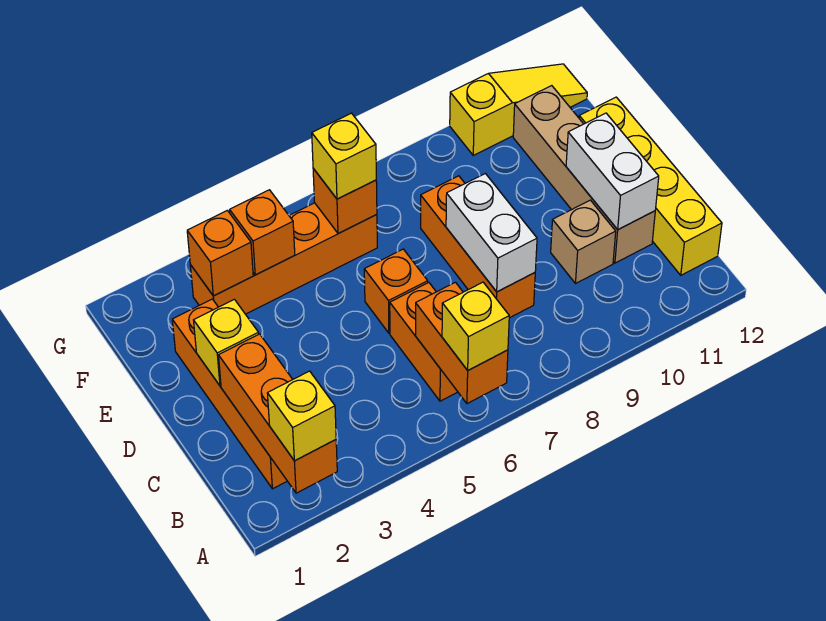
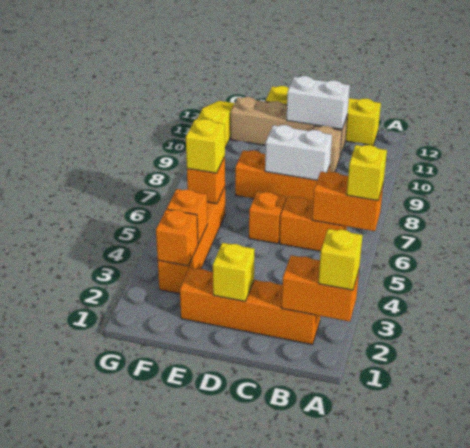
orange brick A2:C2 level 2 -> orange brick A2:B2 level 2

